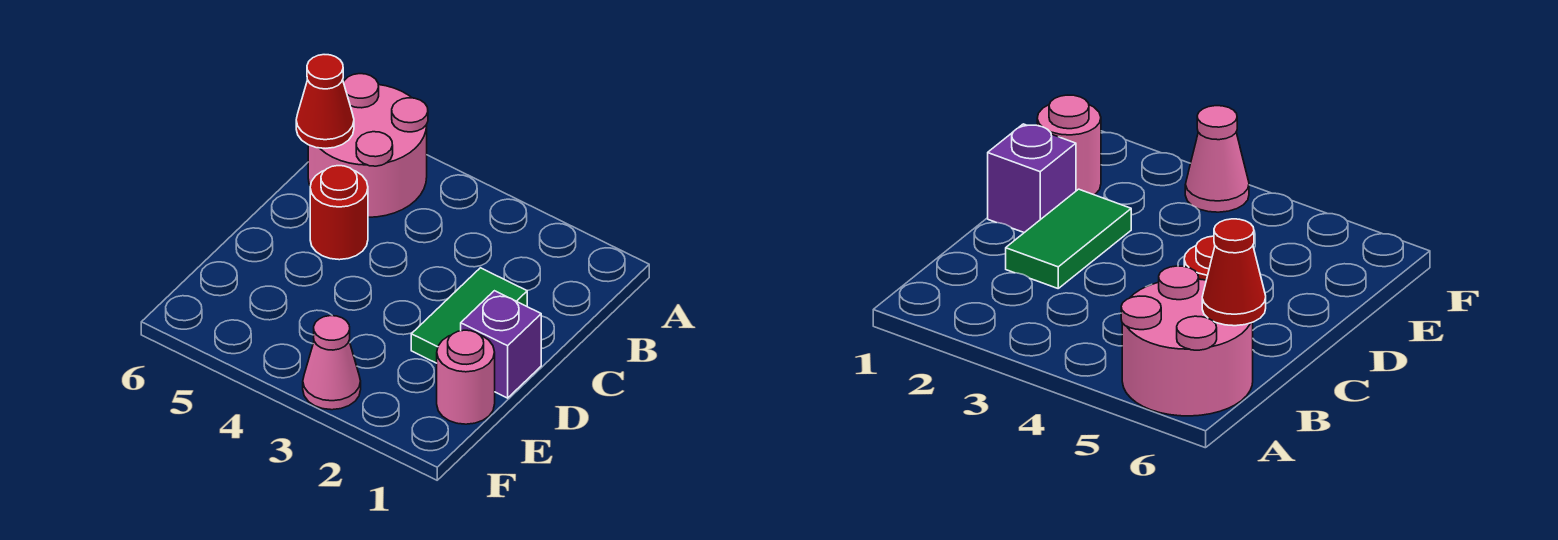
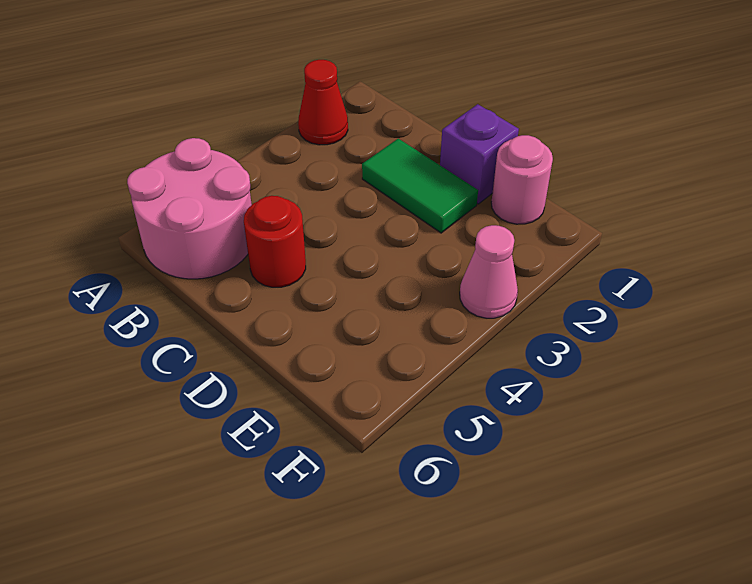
red cone B6 level 2 -> red cone A2 level 1

